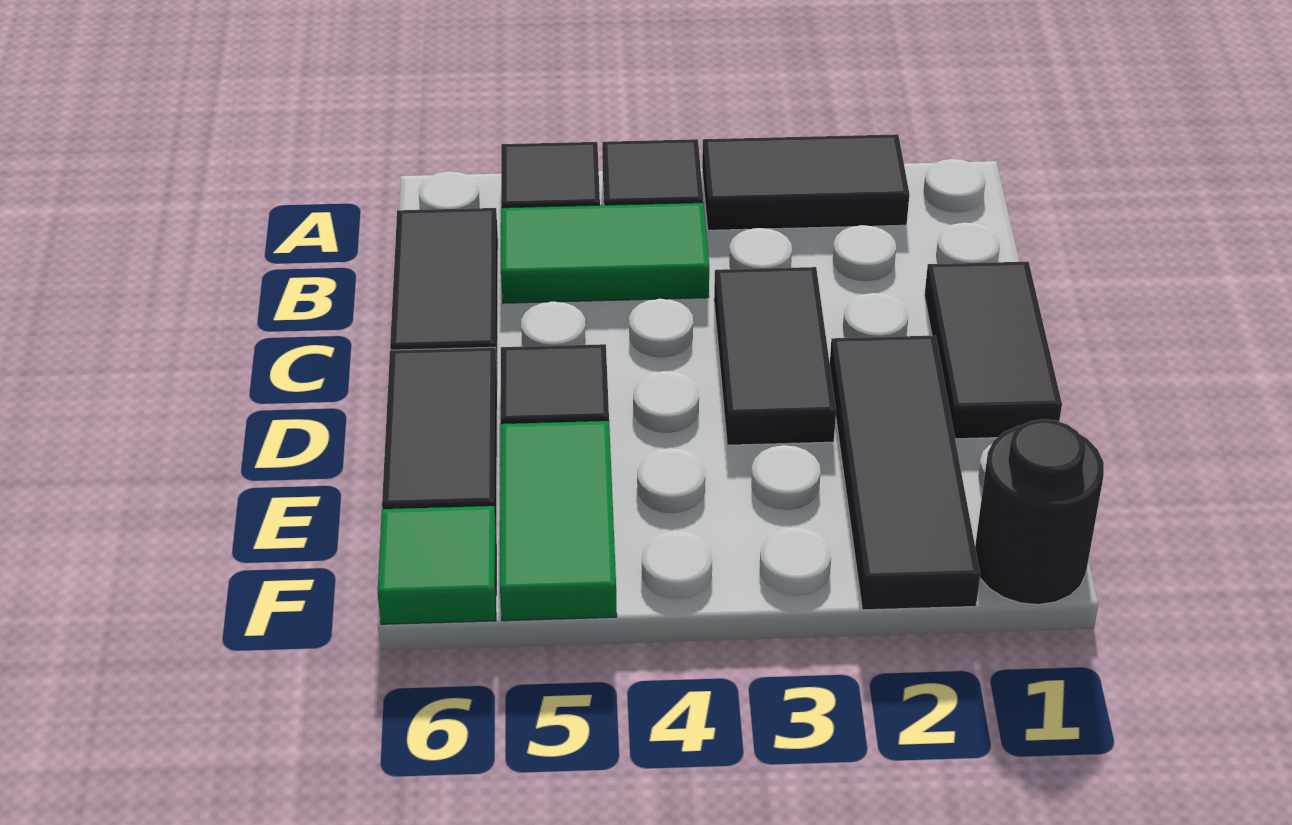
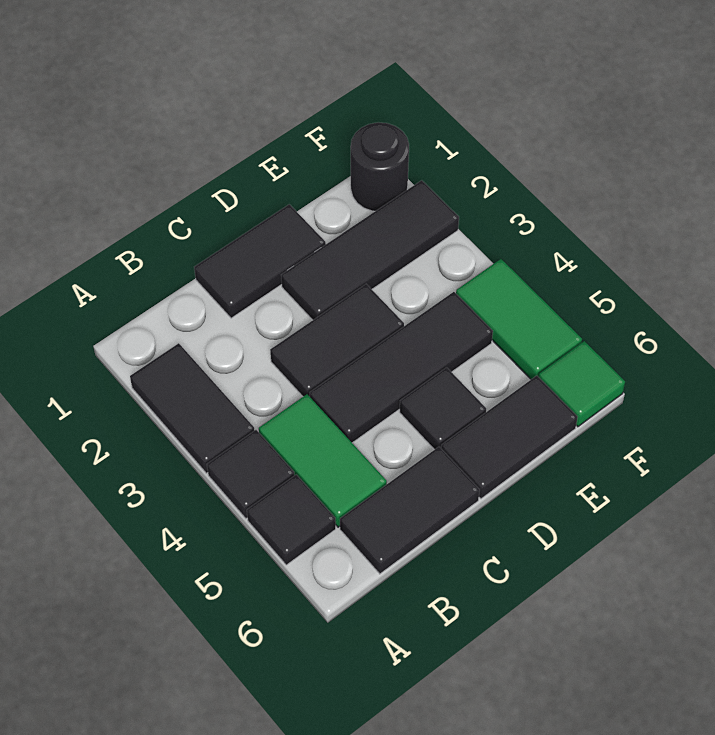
none -> black tile C4:E4 level 1
green tile E5:F5 level 1 -> green tile F4:F5 level 1

